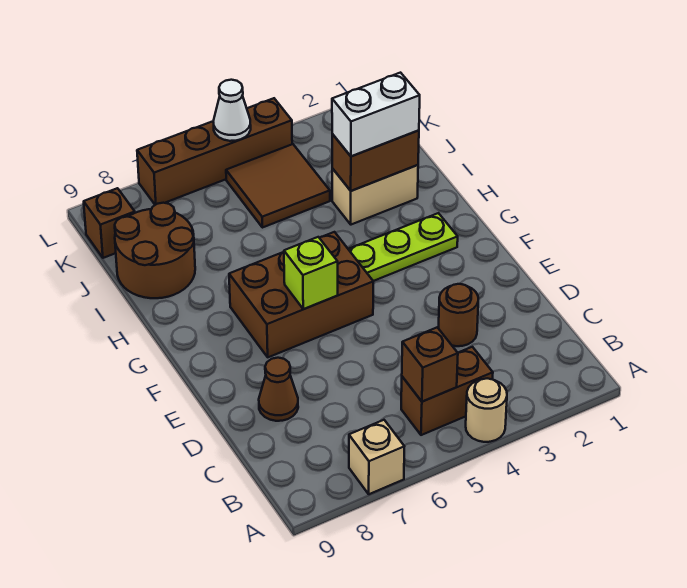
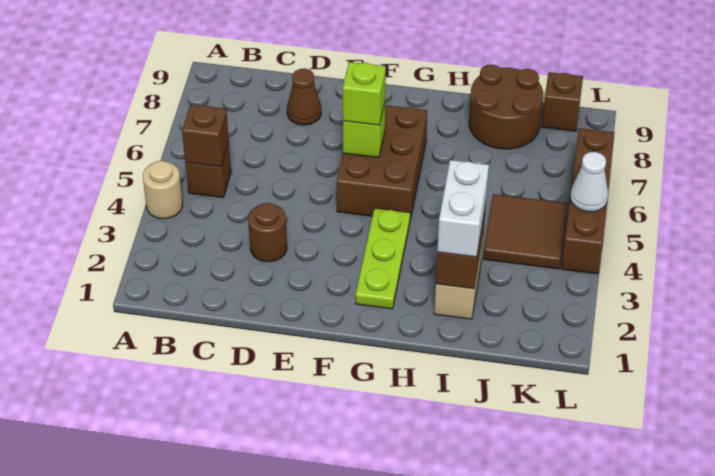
tan brick A7 level 1 -> none
brown brick B4:B5 level 1 -> brown brick B5 level 1
none -> lime brick F6 level 3

